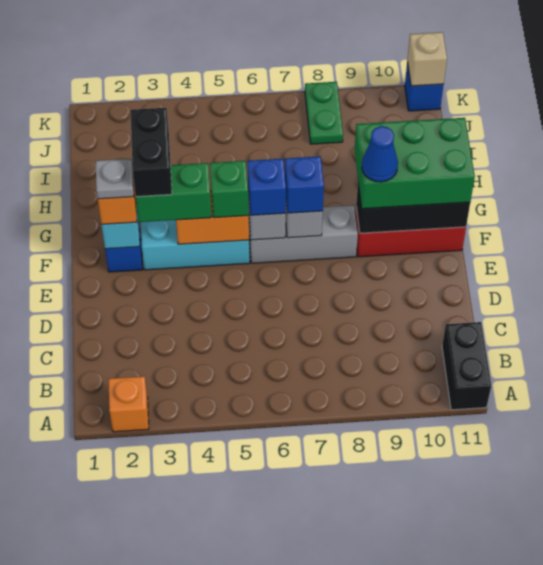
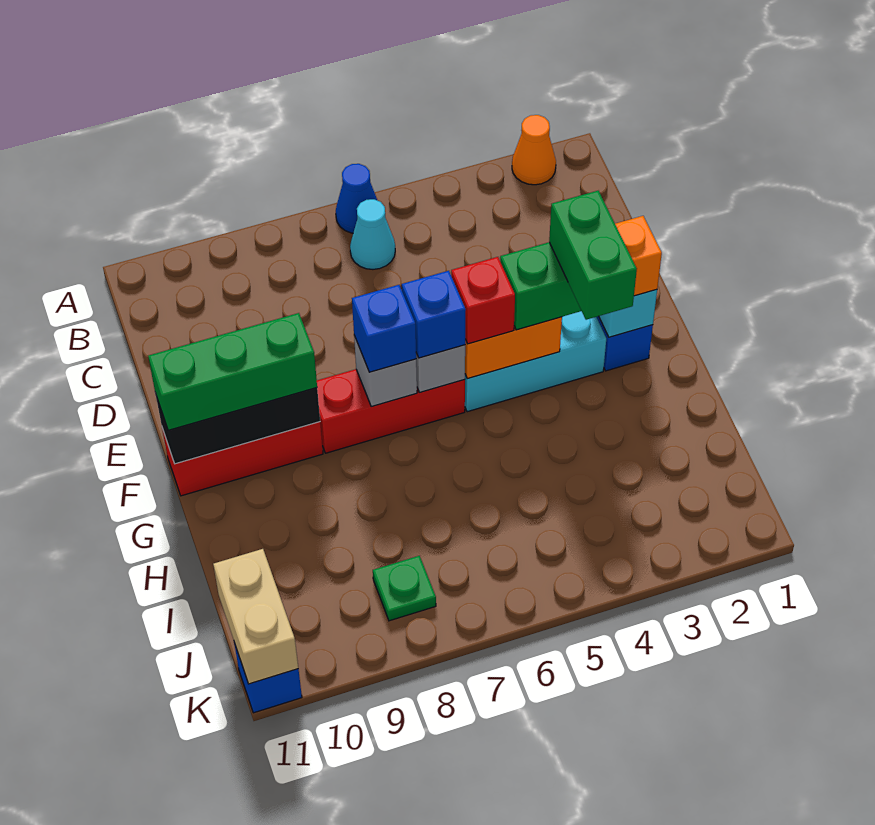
orange brick A2 level 1 -> orange cone A2 level 1
black brick A11:B11 level 1 -> none
none -> cyan cone B6 level 1
grey plate F2 level 4 -> none
black brick F3:G3 level 4 -> green brick F3:G3 level 4
green brick F5 level 3 -> red brick F5 level 3
grey brick F6:F8 level 1 -> red brick F6:F8 level 1
green brick F9:G11 level 3 -> green brick F9:F11 level 3
blue cone F9 level 4 -> blue cone A6 level 1
green plate J8:K8 level 1 -> green plate J8 level 1
tan brick K11 level 2 -> tan brick J11:K11 level 2

